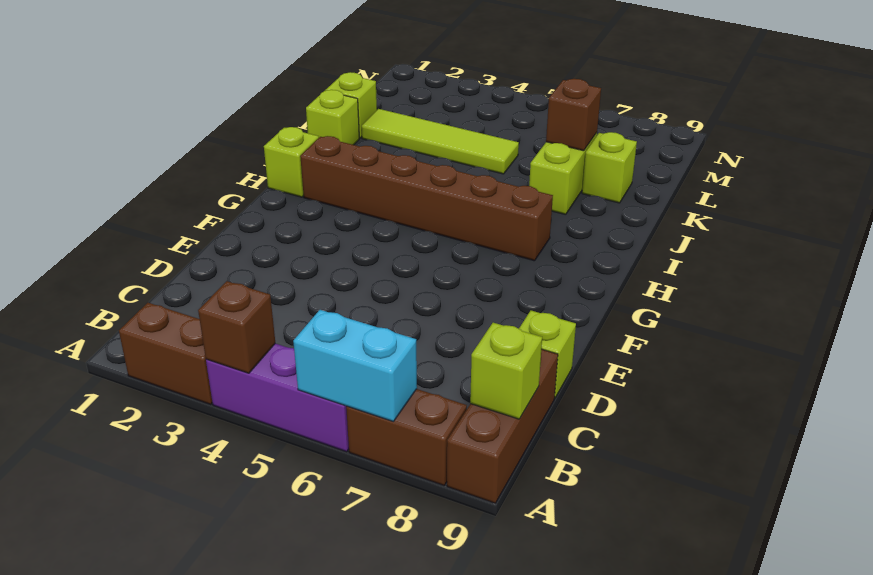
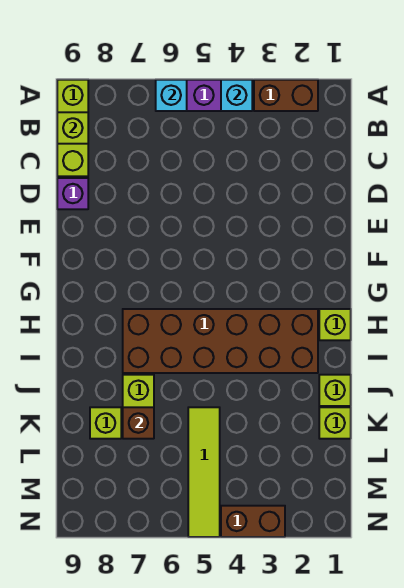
brown brick A4 level 2 -> cyan brick A4 level 2
cyan brick A6:A7 level 2 -> cyan brick A6 level 2
brown brick A7:A8 level 1 -> brown brick N3:N4 level 1
brown brick A9:C9 level 1 -> lime brick A9:C9 level 1
lime brick D9 level 1 -> purple brick D9 level 1
brown brick H2:H7 level 1 -> brown brick H2:I7 level 1
lime tile K2:K5 level 1 -> lime tile K5:N5 level 1

